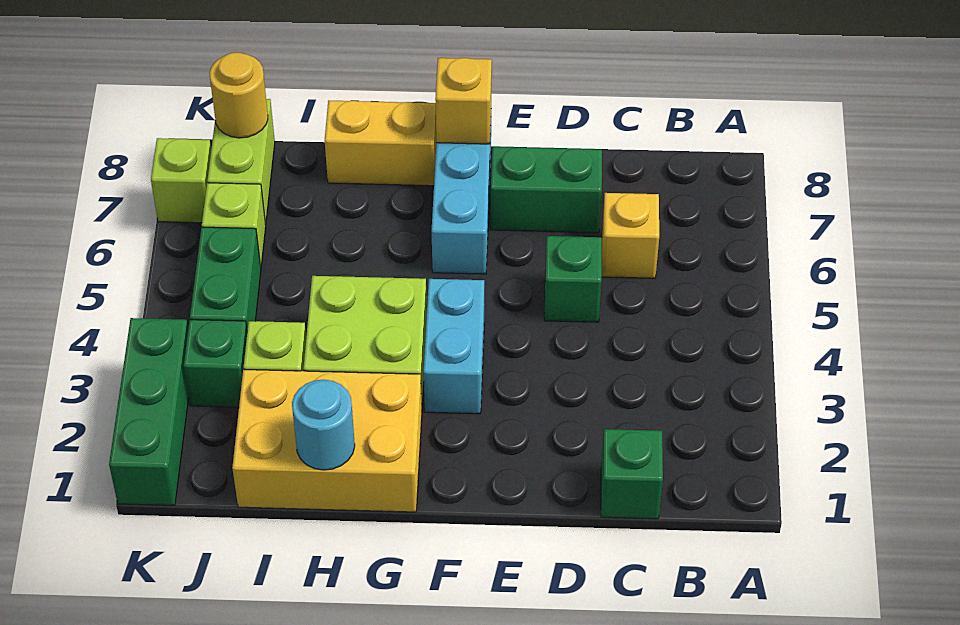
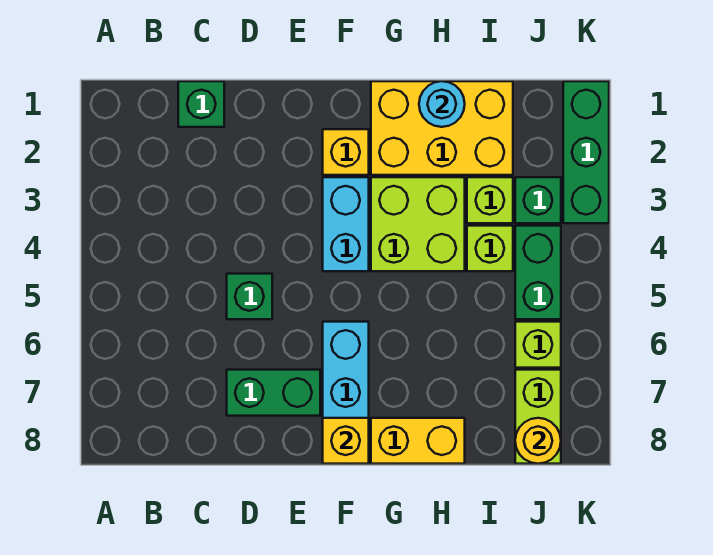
yellow brick C6 level 1 -> yellow brick F2 level 1
lime brick K7 level 1 -> lime brick I4 level 1

